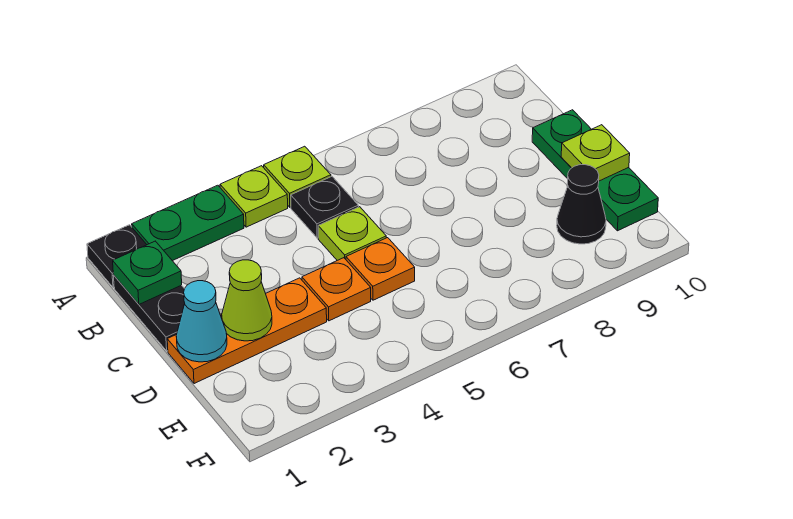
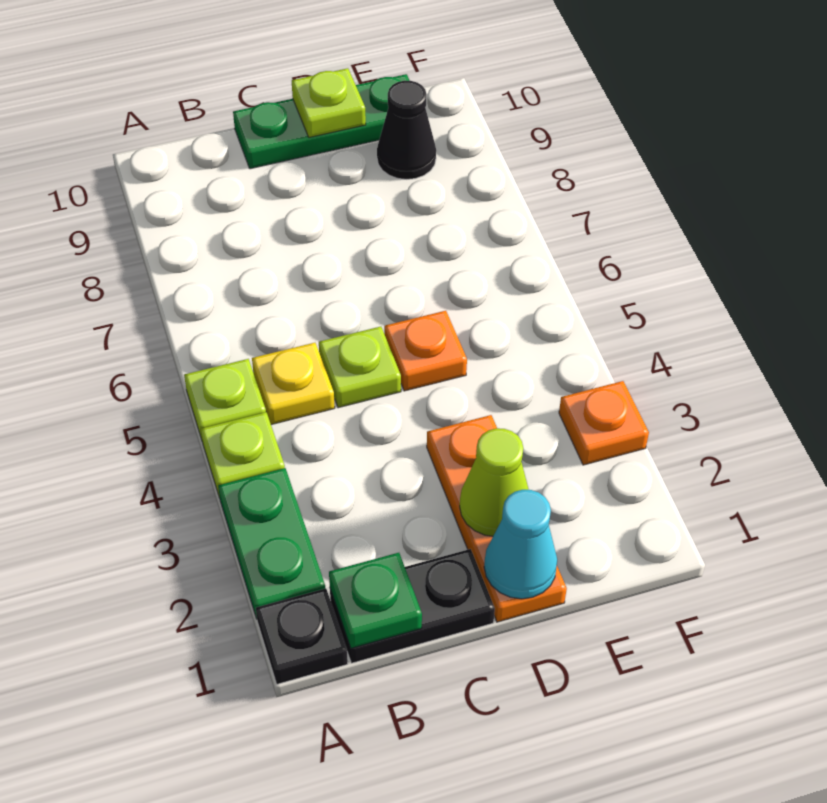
black plate B5 level 1 -> yellow plate B5 level 1
orange plate D4 level 1 -> orange plate F3 level 1

